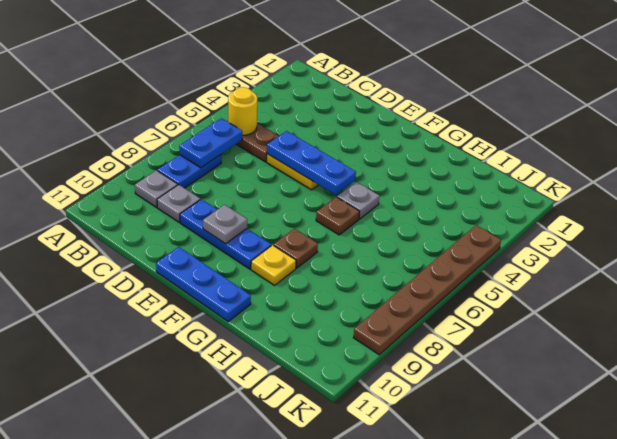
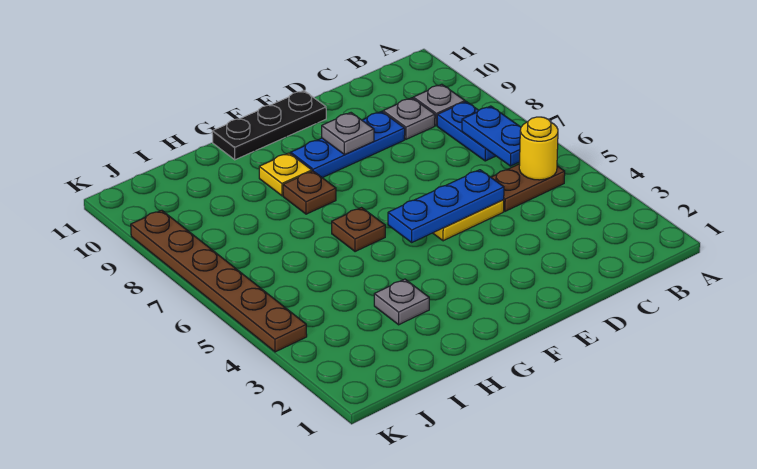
blue plate E11:G11 level 1 -> black plate E11:G11 level 1
grey plate G5 level 1 -> grey plate H3 level 1

